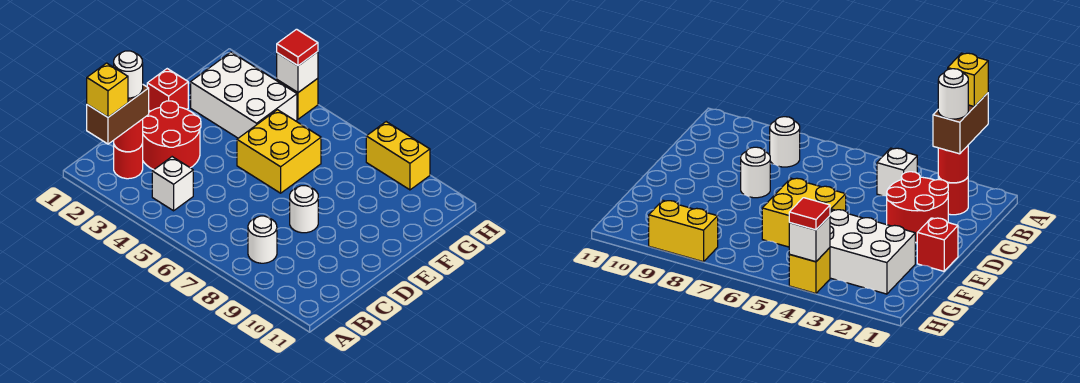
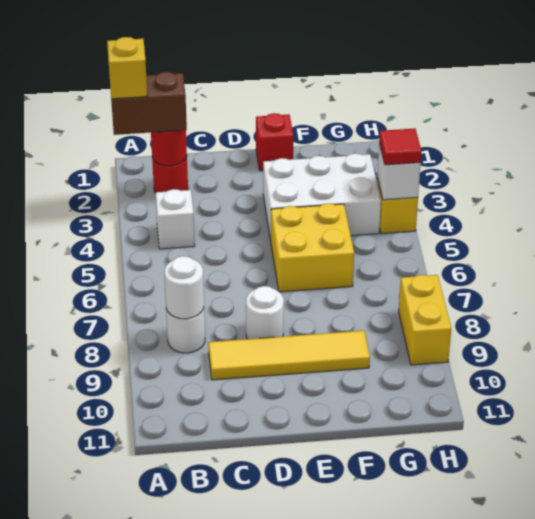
white round brick B2 level 4 -> white round brick B8 level 2
red round brick C2:D3 level 1 -> none
none -> yellow tile C9:F9 level 1
white brick F2:G4 level 1 -> white brick E3:G4 level 1

